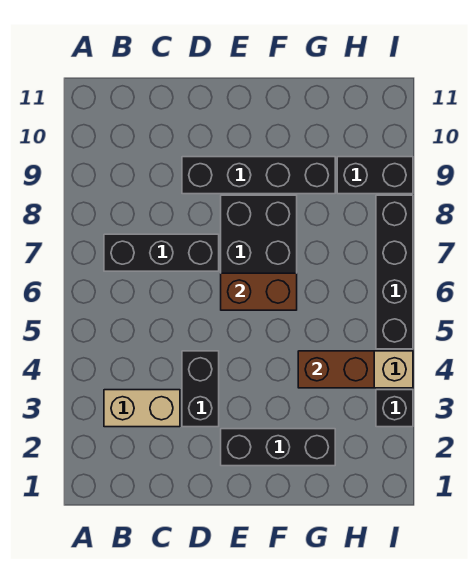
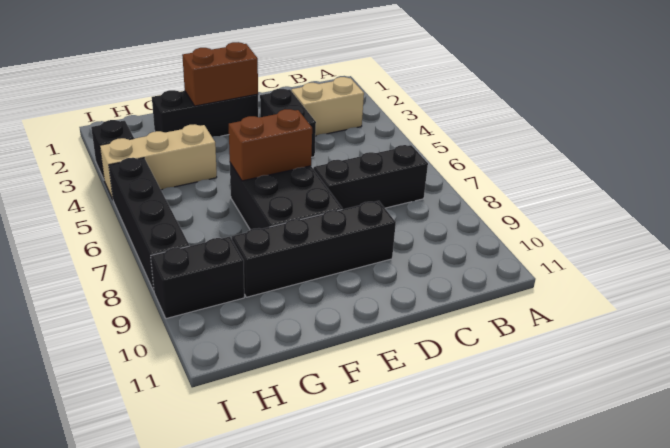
brown brick G4:H4 level 2 -> brown brick E2:F2 level 2

